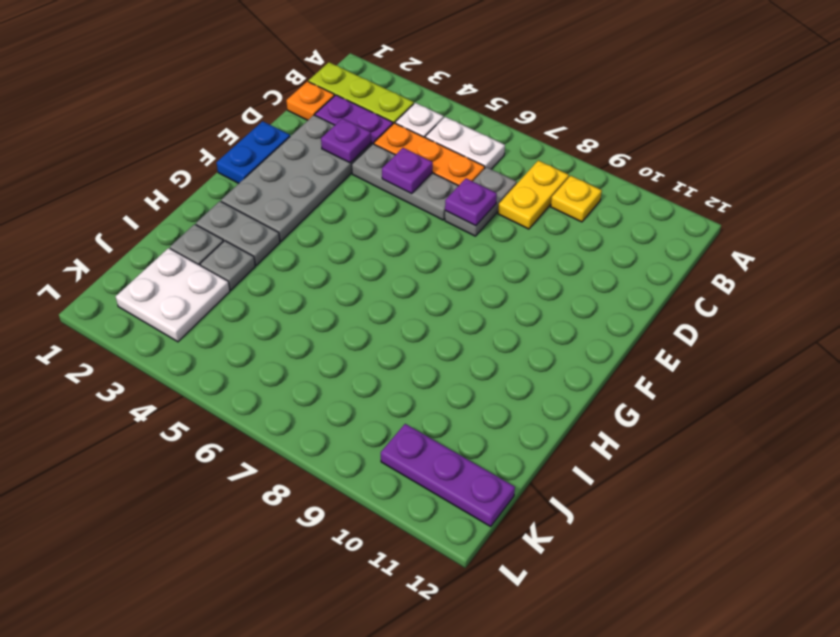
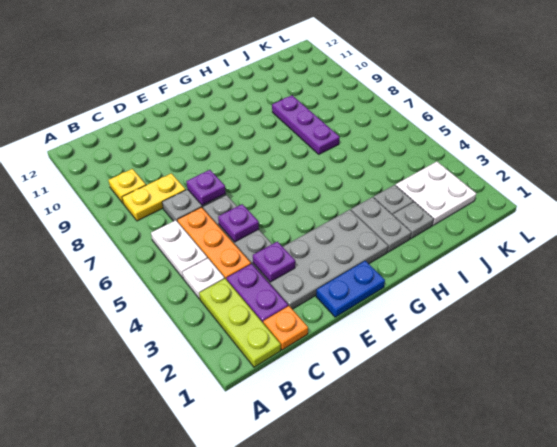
purple plate K10:K12 level 1 -> purple plate I7:I9 level 1

